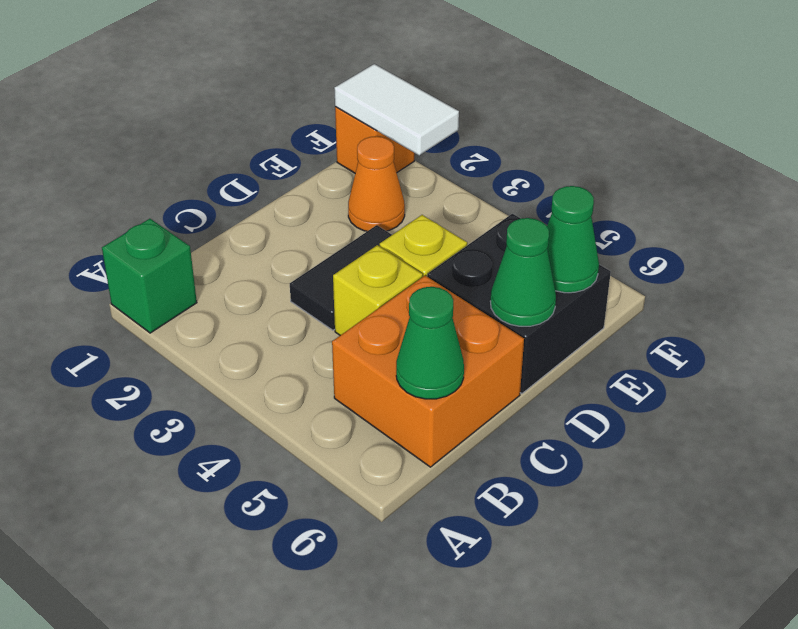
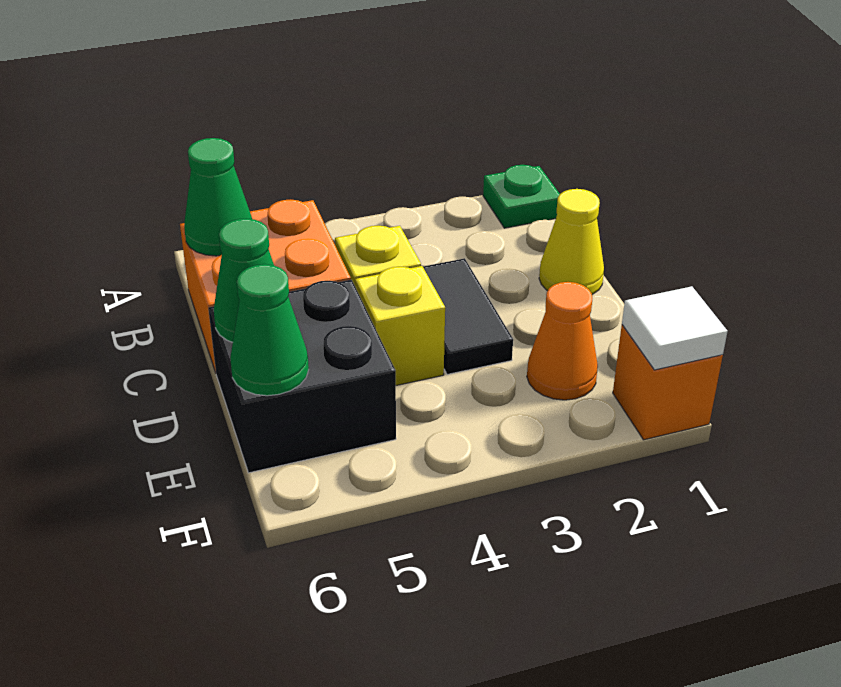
green brick A1 level 1 -> green plate A1 level 1
none -> yellow cone C1 level 1
white tile F1:F2 level 2 -> white tile F1 level 2

